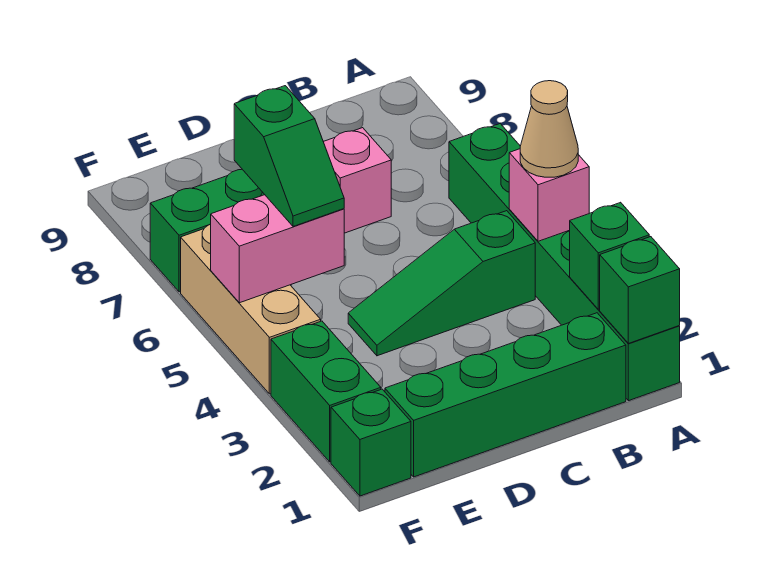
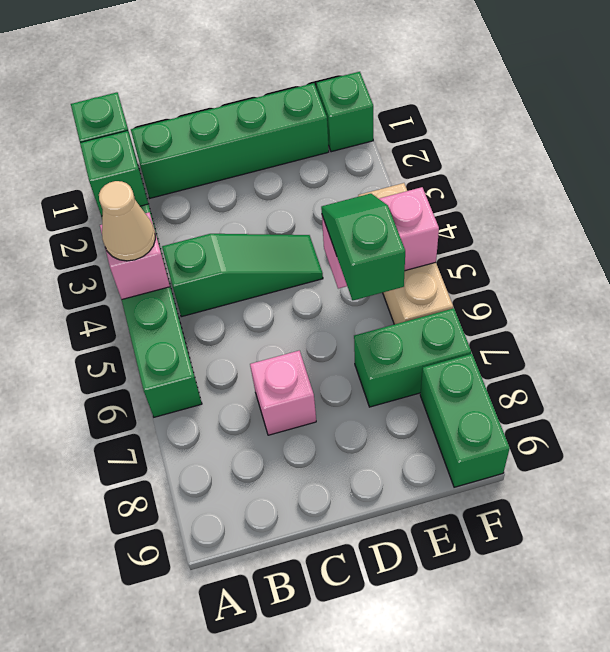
green brick F2:F3 level 1 -> green brick F8:F9 level 1

